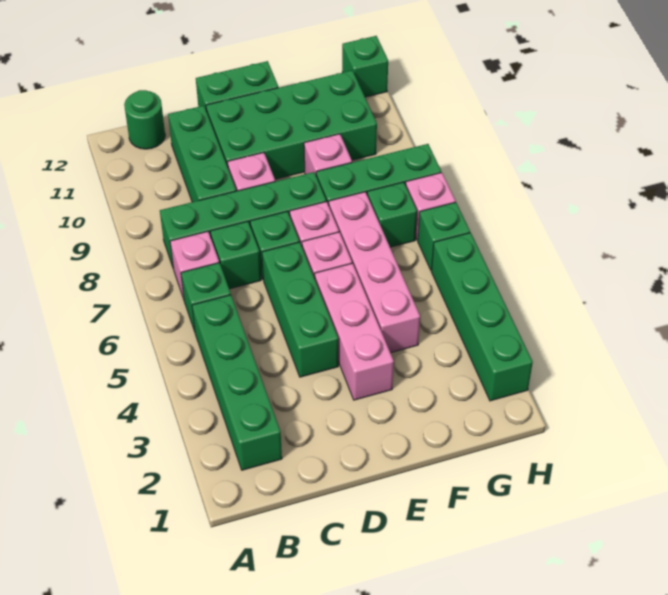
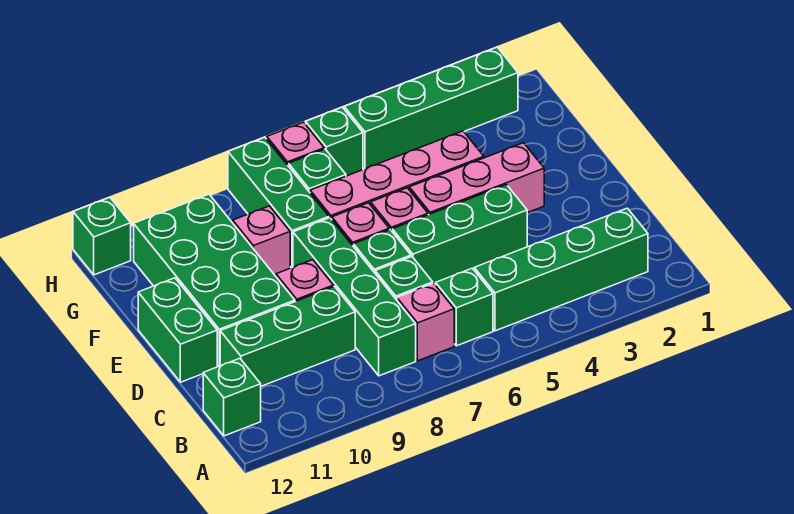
green round brick B12 level 1 -> green brick B12 level 1

